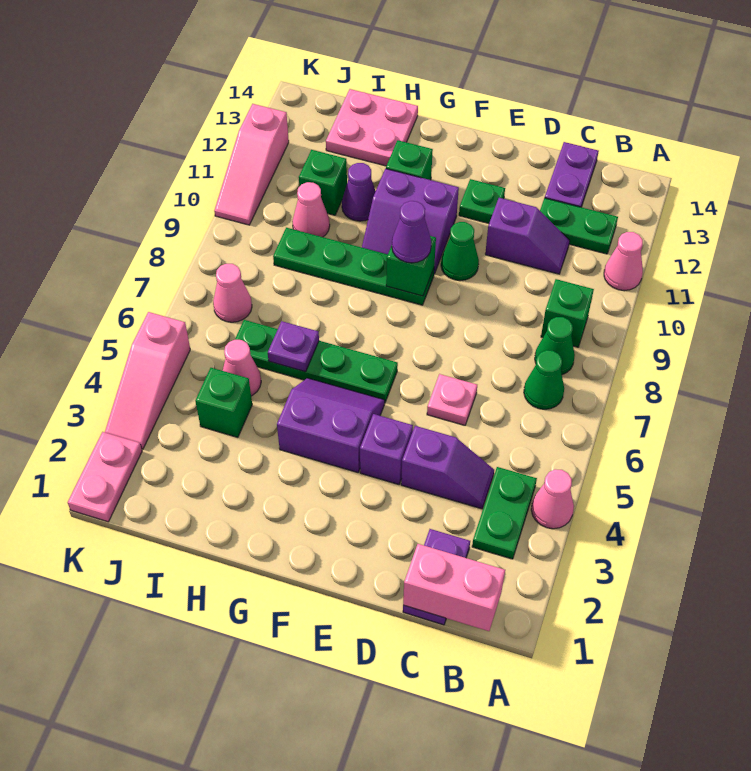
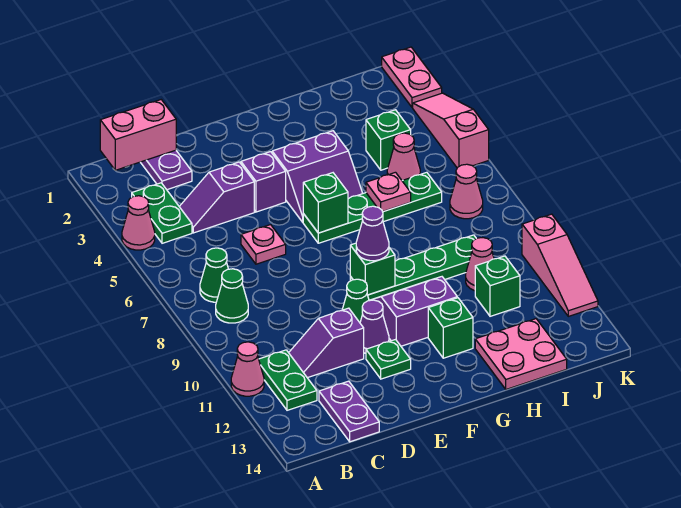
green brick B9 level 1 -> green brick F6 level 2
green plate B12:C12 level 1 -> green plate B11:B12 level 1
purple plate H6 level 2 -> pink plate H6 level 2
purple cone H11 level 1 -> purple cone E11 level 1
pink slope K10:K12 level 1 top 12 -> pink slope K10:K12 level 1 top 10

